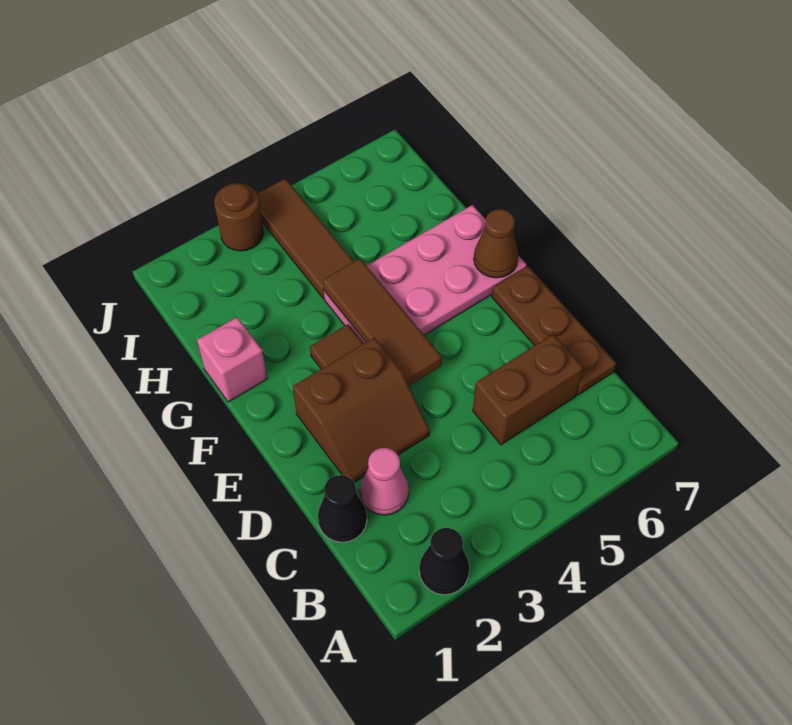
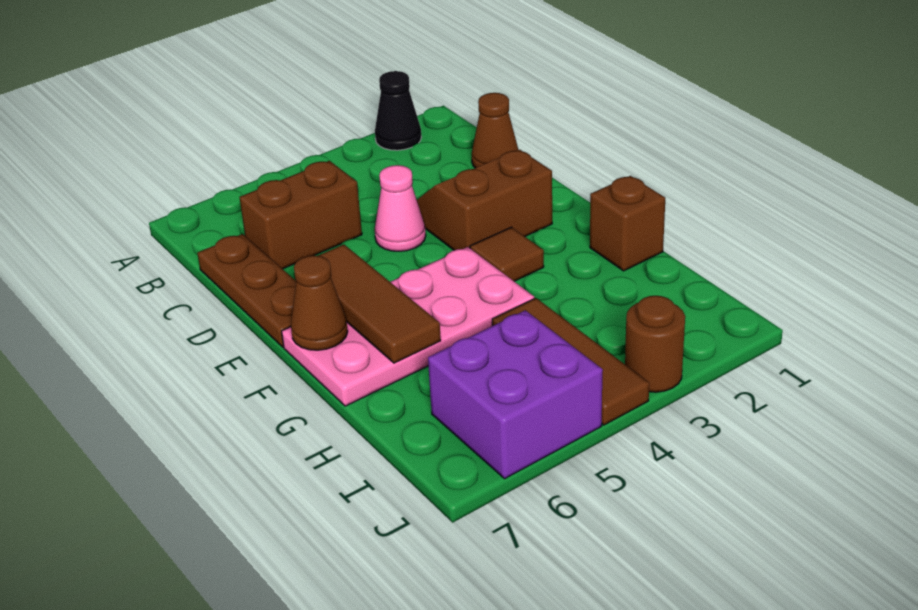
black cone C1 level 1 -> brown cone C1 level 1
pink cone C2 level 1 -> pink cone D4 level 1
brown tile E4:G4 level 2 -> brown tile E6:G6 level 2
pink brick G1 level 1 -> brown brick G1 level 1
none -> purple brick I5:J6 level 1

